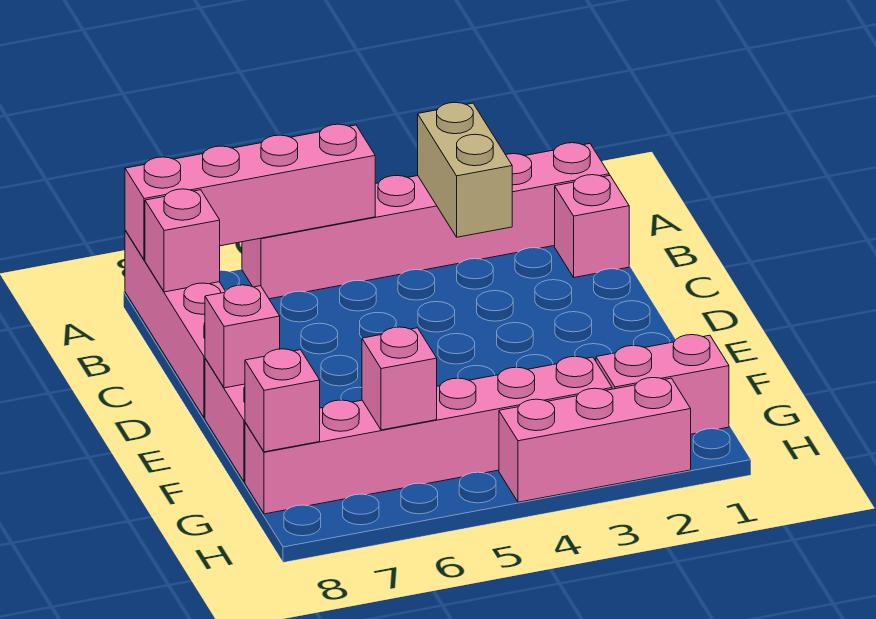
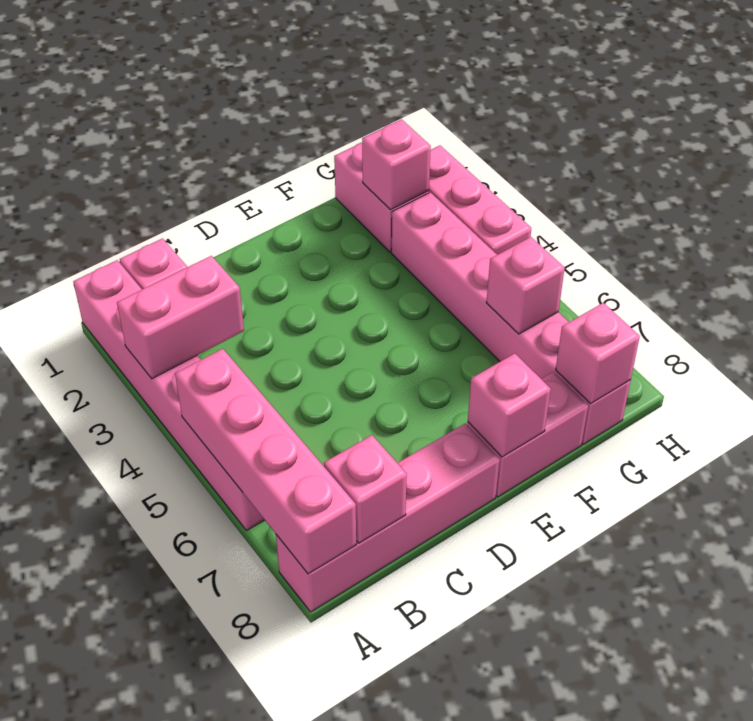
tan brick A3:B3 level 2 -> pink brick A3:B3 level 2
none -> pink brick G2 level 2

